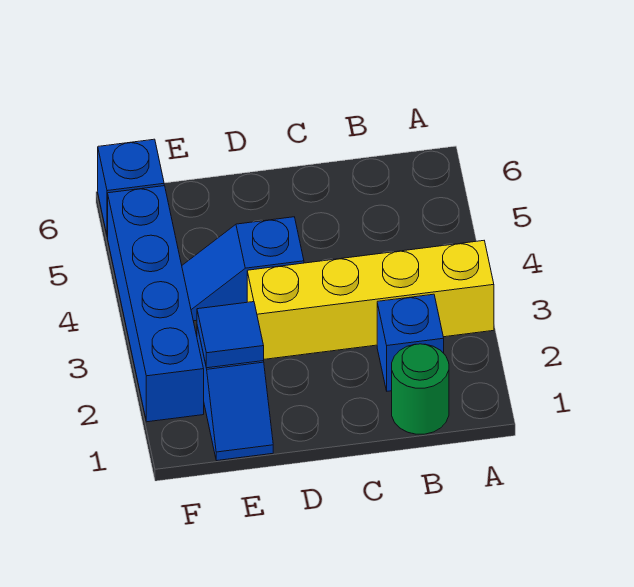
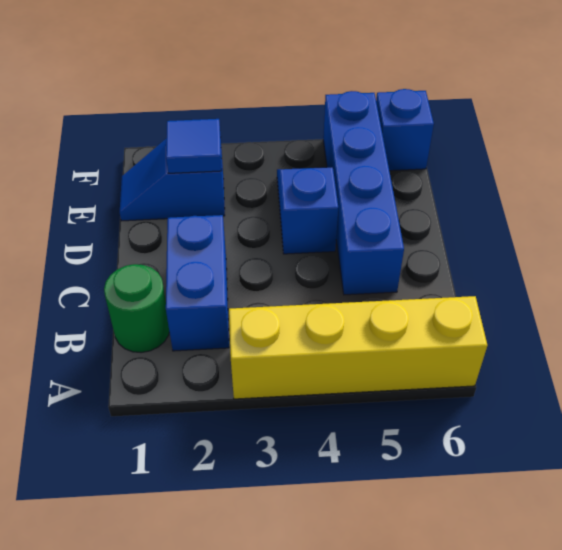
yellow brick A3:D3 level 1 -> yellow brick A3:A6 level 1
blue brick B2 level 1 -> blue brick B2:C2 level 1
blue brick F2:F5 level 1 -> blue brick C5:F5 level 1

